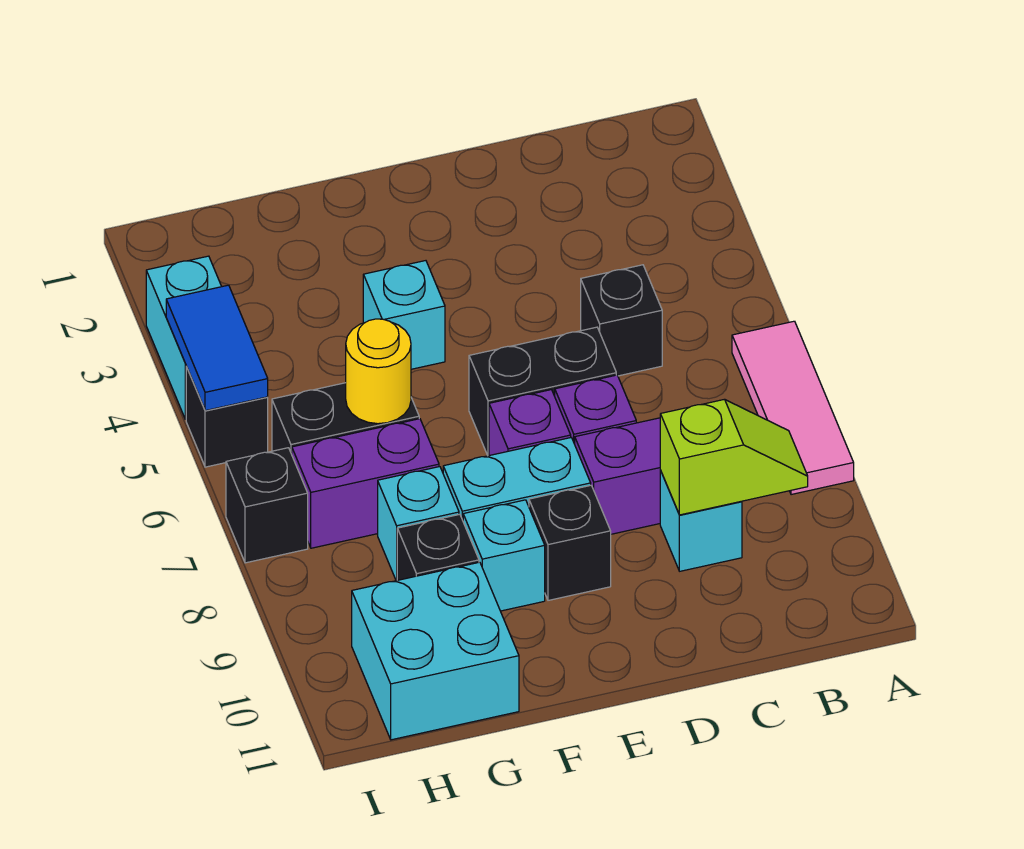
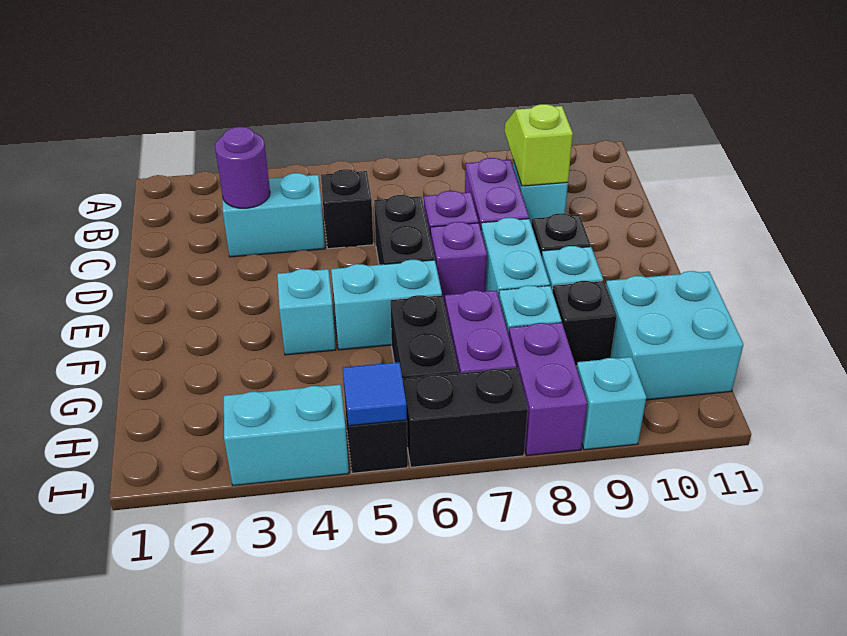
pink tile A6:A8 level 1 -> none
none -> cyan brick C3:C4 level 1
none -> purple round brick C3 level 2
none -> cyan brick F5:F6 level 1
yellow round brick G6 level 2 -> none
none -> purple brick H8:I8 level 1
blue tile I4:I5 level 2 -> blue tile I5 level 2
black brick I7 level 1 -> black brick I6:I7 level 1
none -> cyan brick I9 level 1

